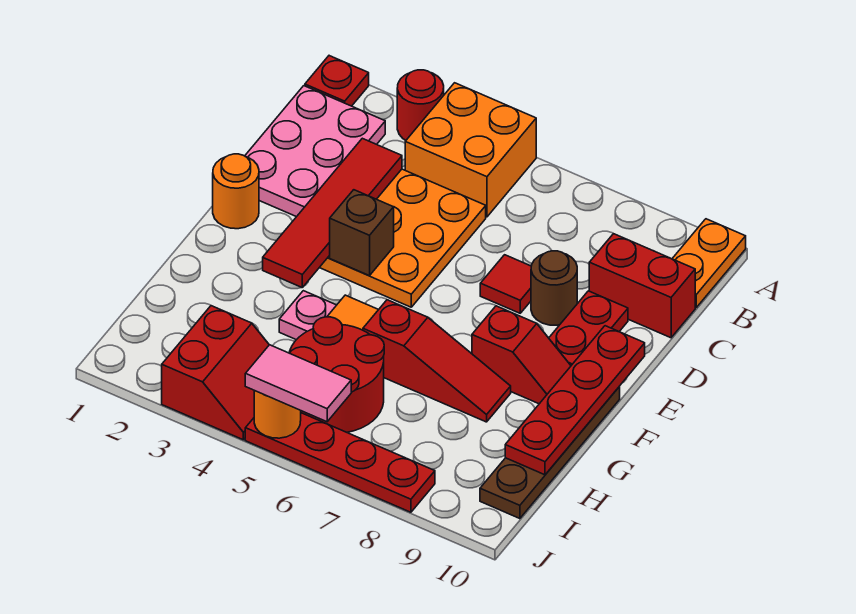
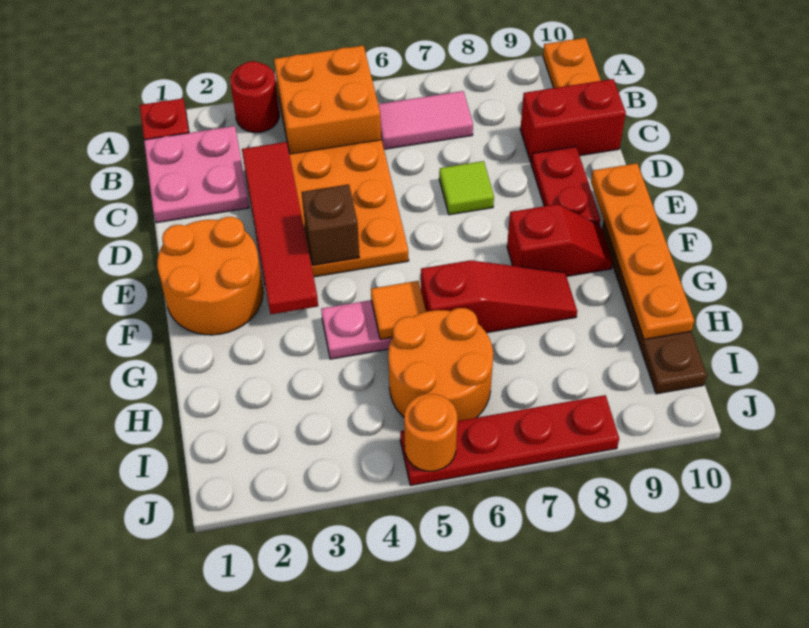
pink plate B1:D2 level 1 -> pink plate B1:C2 level 1
red tile D7 level 1 -> lime tile D7 level 1
brown round brick D8 level 1 -> none
orange round brick E1 level 1 -> orange round brick E1:F2 level 1
red plate E10:H10 level 2 -> orange plate E10:H10 level 2
red round brick H5:I6 level 1 -> orange round brick H5:I6 level 1
red slope I3:J4 level 1 top 3 -> none
pink tile J5:J6 level 3 -> pink tile B6:B7 level 1

